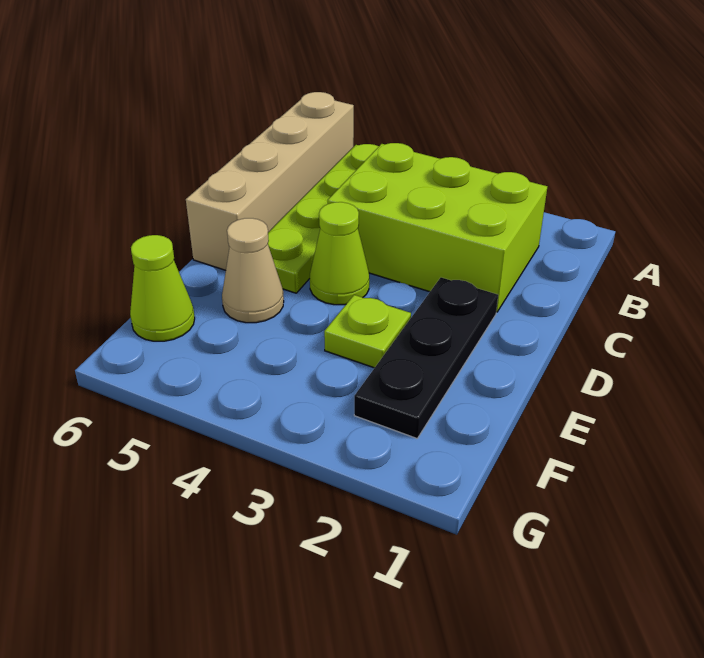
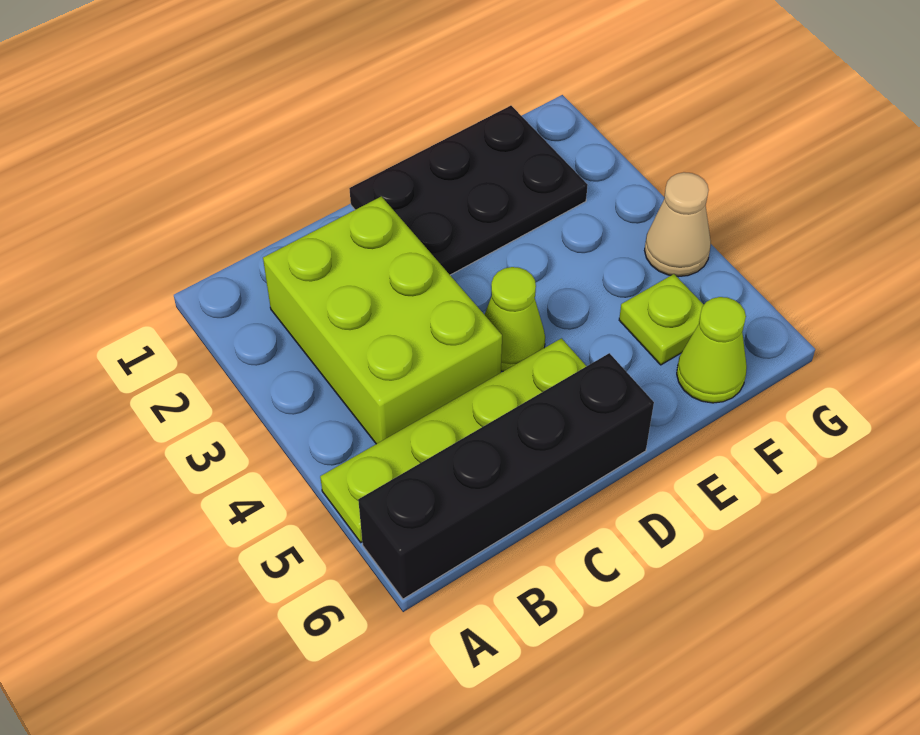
tan brick A6:D6 level 1 -> black brick A6:D6 level 1
black plate D2:F2 level 1 -> black plate D1:F2 level 1
lime plate E3 level 1 -> lime plate F5 level 1
tan cone E5 level 1 -> tan cone G4 level 1

